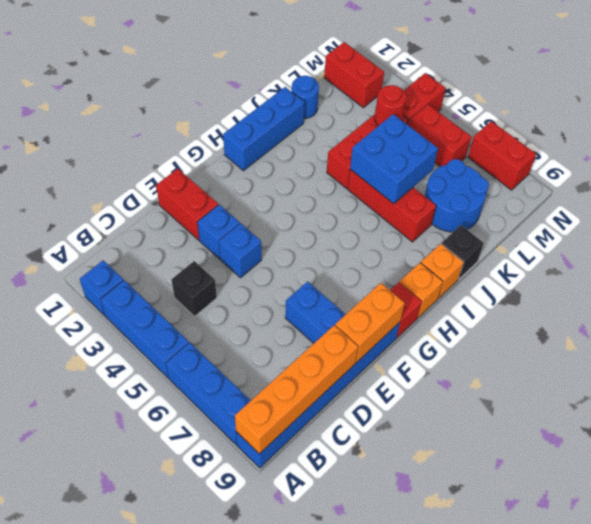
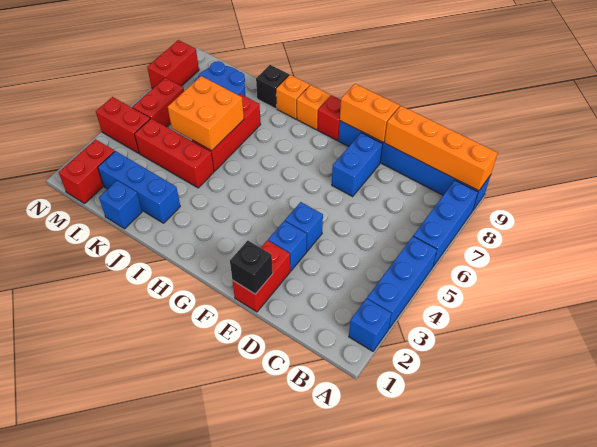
black brick C4 level 1 -> black brick E1 level 2
blue brick H1:J1 level 1 -> blue brick J2:L2 level 1
blue brick J5:K6 level 2 -> orange brick J5:K6 level 2
blue round brick K1 level 1 -> blue brick K1 level 1
red round brick L4 level 2 -> none

